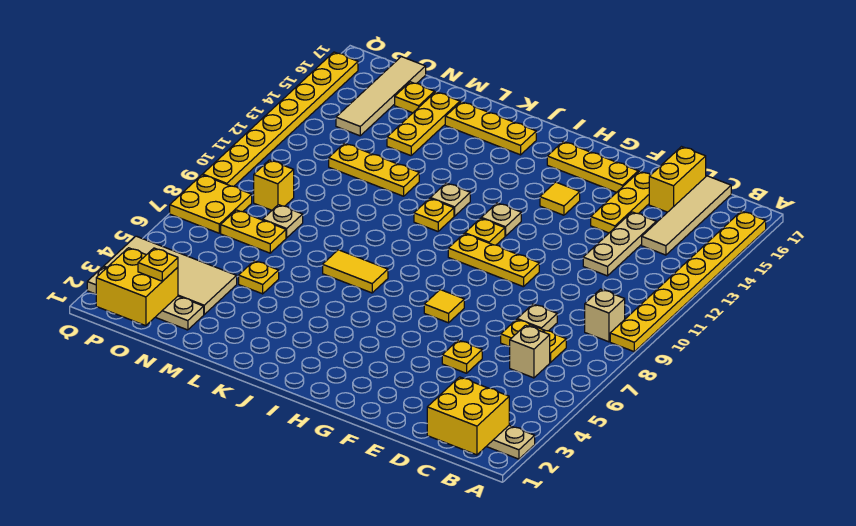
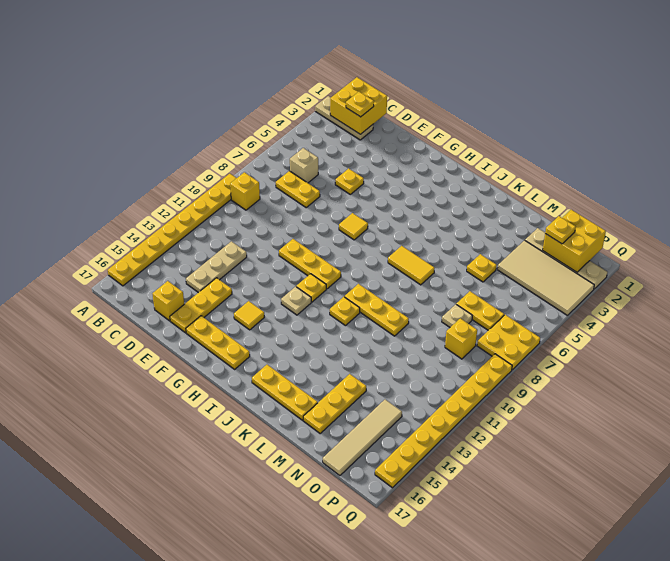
tan brick B9 level 1 -> yellow brick B9 level 1
tan tile C14:C17 level 1 -> none
tan plate D8 level 1 -> none
yellow brick D16:D17 level 1 -> yellow brick D16 level 1
tan plate J12 level 1 -> none
yellow plate L12:N12 level 1 -> yellow plate J10:L10 level 1
yellow plate N16 level 1 -> yellow plate C2 level 3

